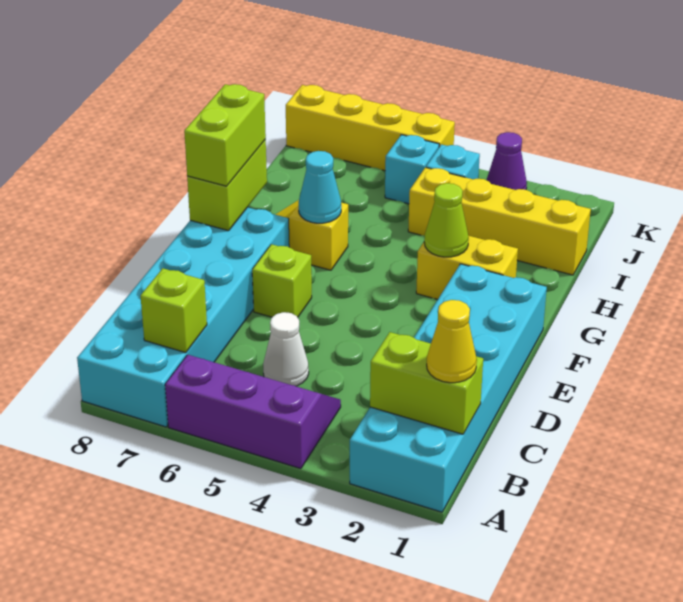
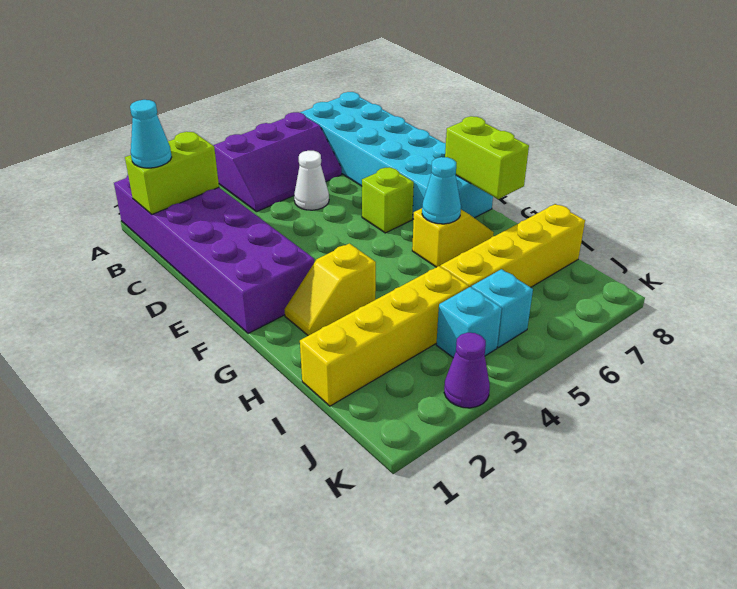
cyan brick A1:F2 level 1 -> purple brick A1:F2 level 1
yellow cone B1 level 3 -> cyan cone B1 level 3
lime brick B7 level 2 -> none
lime brick F8:G8 level 3 -> none
yellow brick G2:G3 level 1 -> yellow slope G2:G3 level 1 top 3
lime cone G3 level 2 -> none
yellow brick K5:K8 level 1 -> yellow brick I5:I8 level 1

